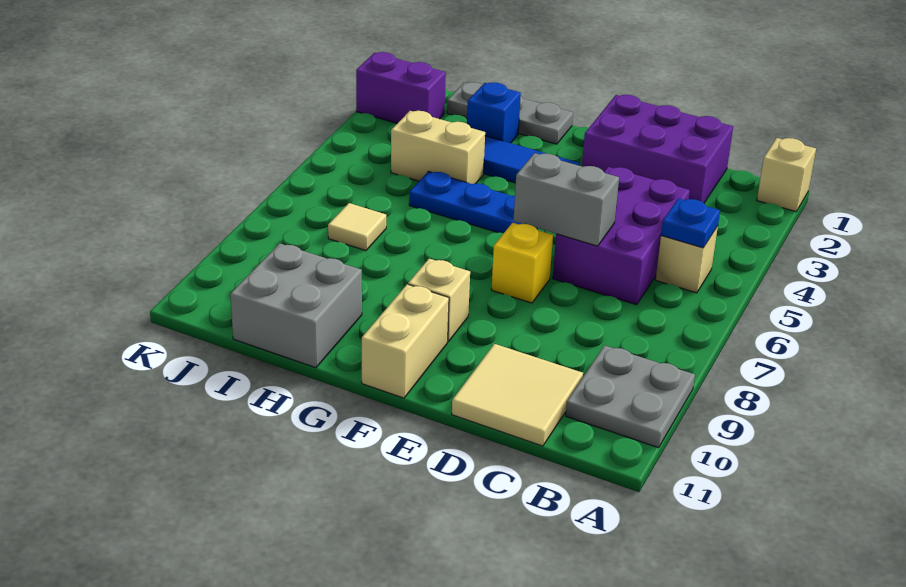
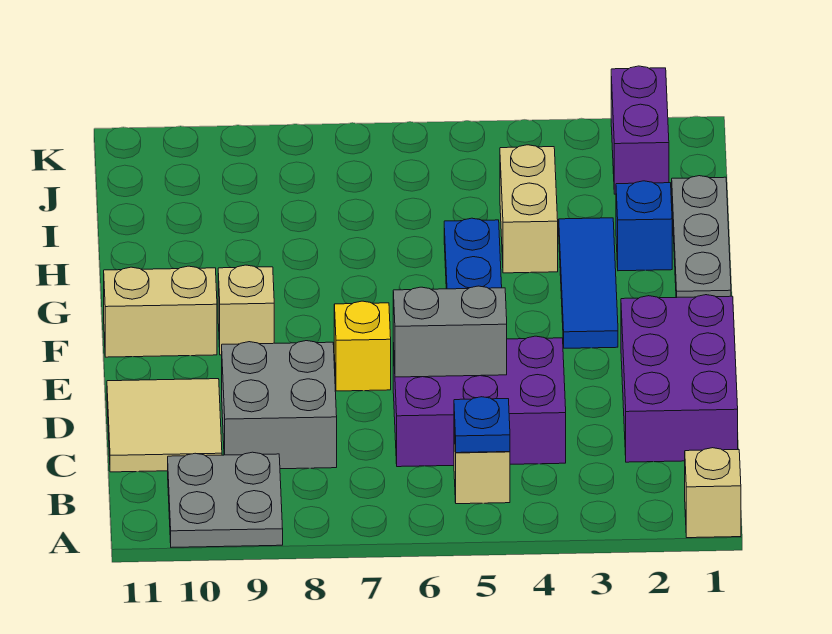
grey brick D6:E6 level 2 -> grey brick D5:D6 level 2
grey brick H10:I11 level 1 -> grey brick C8:D9 level 1
tan tile I7 level 1 -> none

